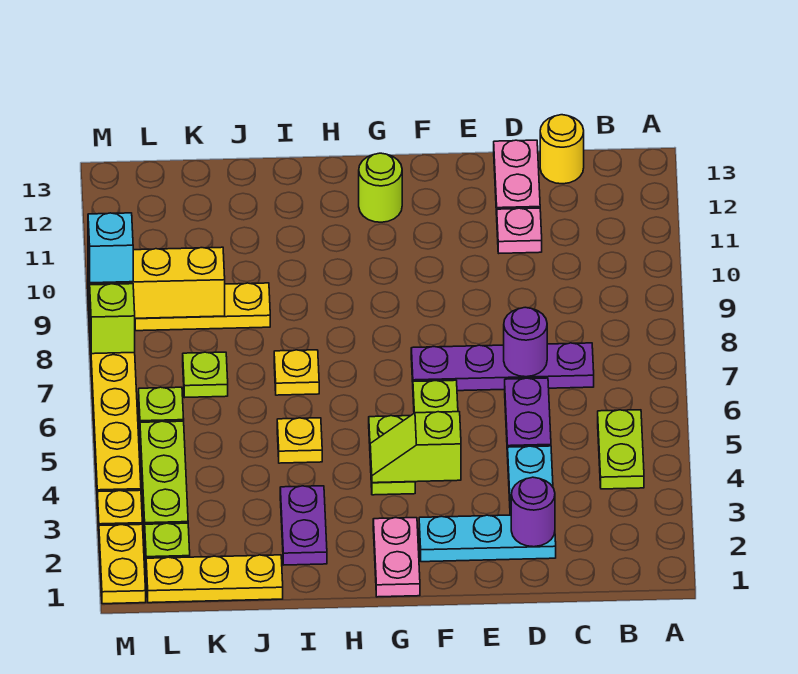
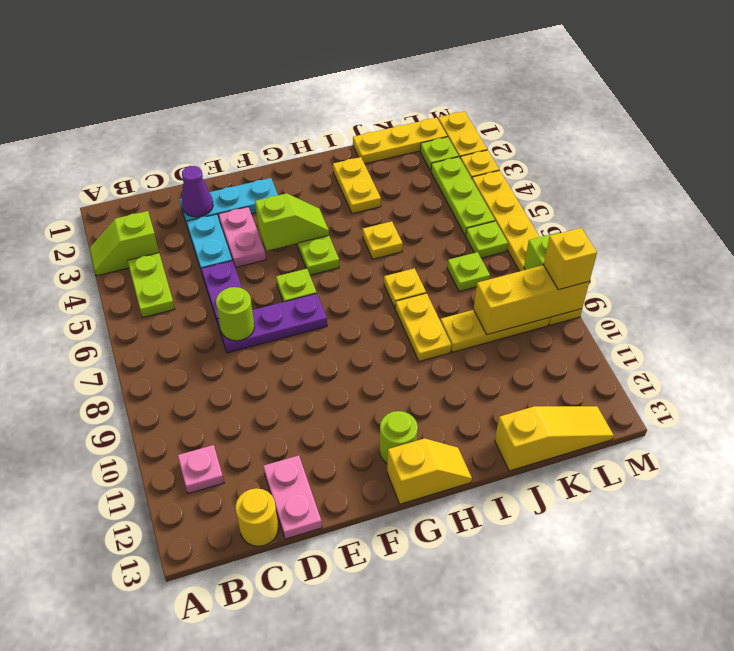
none -> lime slope A3:B3 level 1 top B
purple plate C7:F7 level 1 -> purple plate D7:F7 level 1
purple round brick D2 level 2 -> purple cone D2 level 2
purple round brick D7 level 2 -> lime round brick D7 level 2
pink plate D11 level 1 -> pink plate B11 level 1
pink plate G1:G2 level 1 -> pink plate E3:E4 level 1
none -> yellow slope G13:H13 level 1 top G
purple plate I2:I3 level 1 -> yellow plate I2:I3 level 1
none -> yellow plate I8:I9 level 1
none -> yellow slope J13:L13 level 1 top J
cyan brick M9 level 3 -> yellow brick M9 level 3

